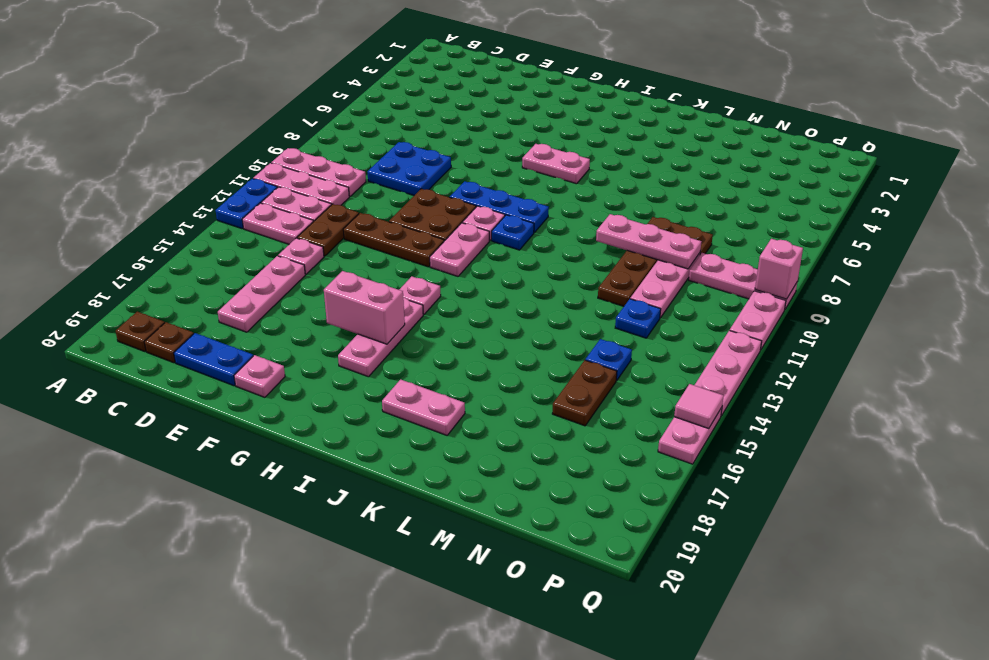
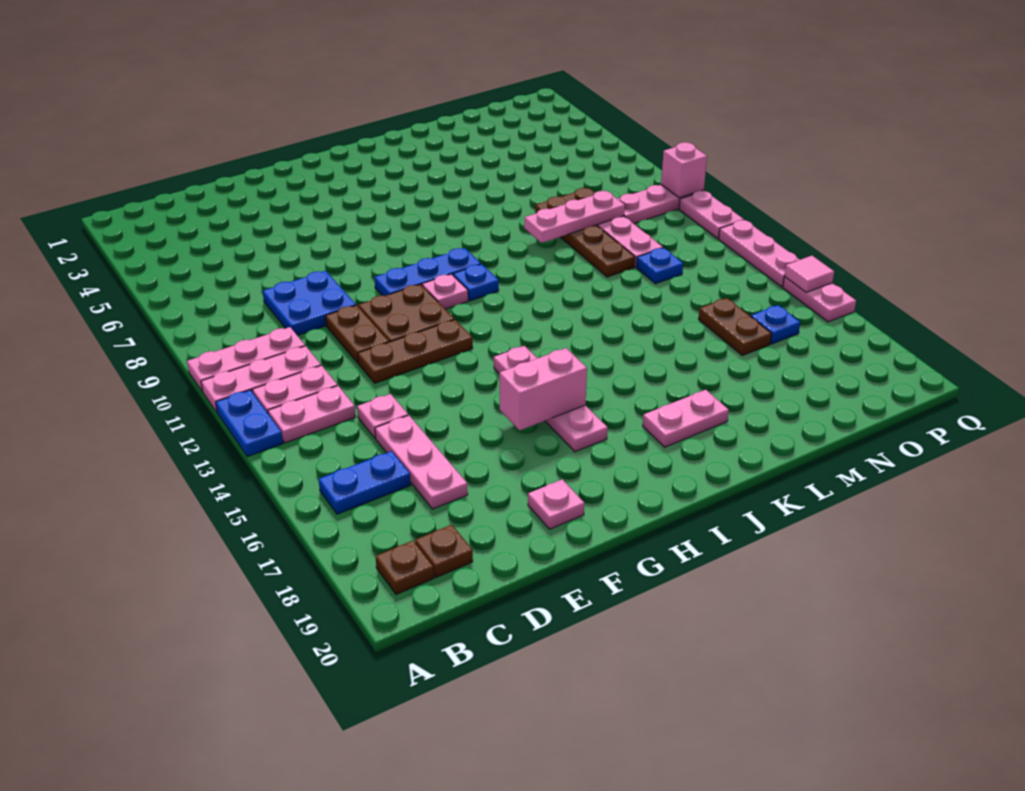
brown plate D12:D13 level 1 -> brown plate E10:E11 level 1
blue plate D19:E19 level 1 -> blue plate B16:C16 level 1
pink plate H6:I6 level 1 -> none
pink plate H11:H12 level 1 -> none
blue plate N14 level 1 -> blue plate O16 level 1

